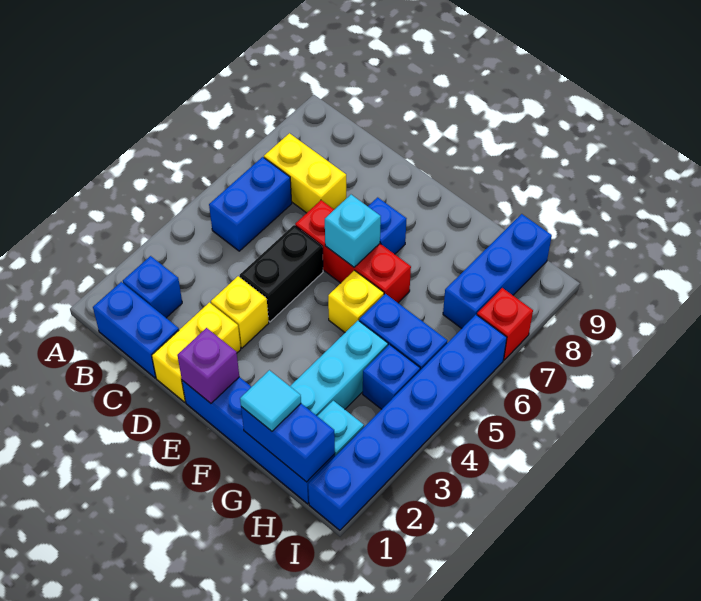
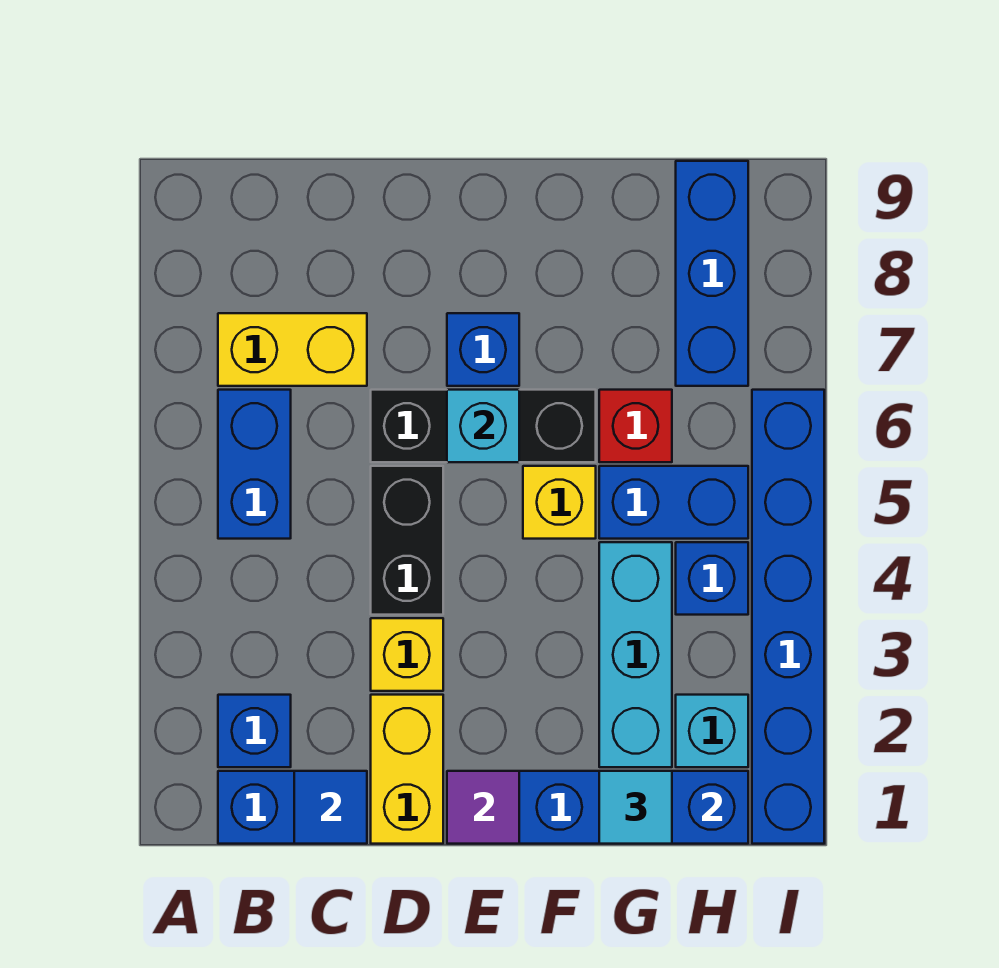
none -> blue tile C1 level 2
red brick D6:F6 level 1 -> black brick D6:F6 level 1
purple brick E1 level 2 -> purple tile E1 level 2
red brick I7 level 1 -> red brick G6 level 1

